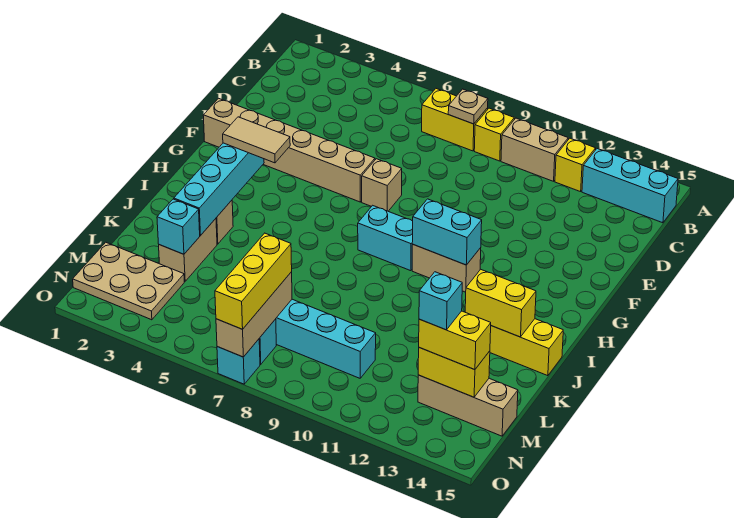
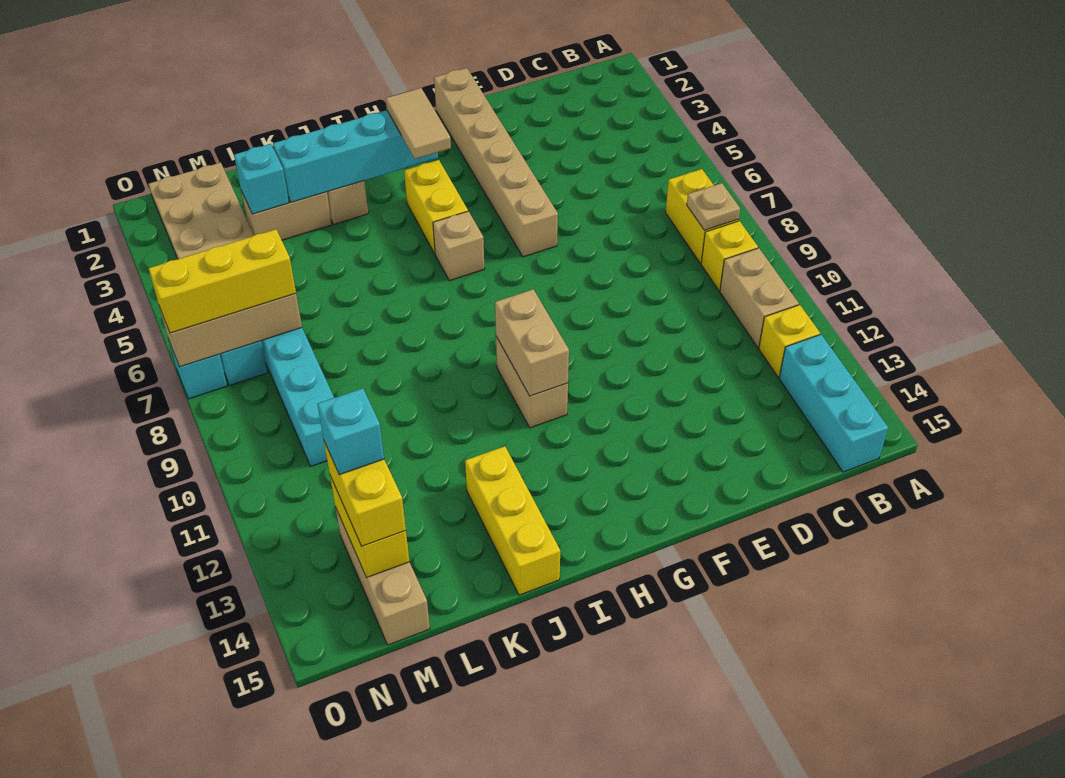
tan brick F7 level 1 -> tan brick H6 level 1
cyan brick H8:H9 level 1 -> none
cyan brick H10:H11 level 2 -> tan brick H10:H11 level 2
yellow brick J13:J14 level 2 -> yellow brick H4:H5 level 1

